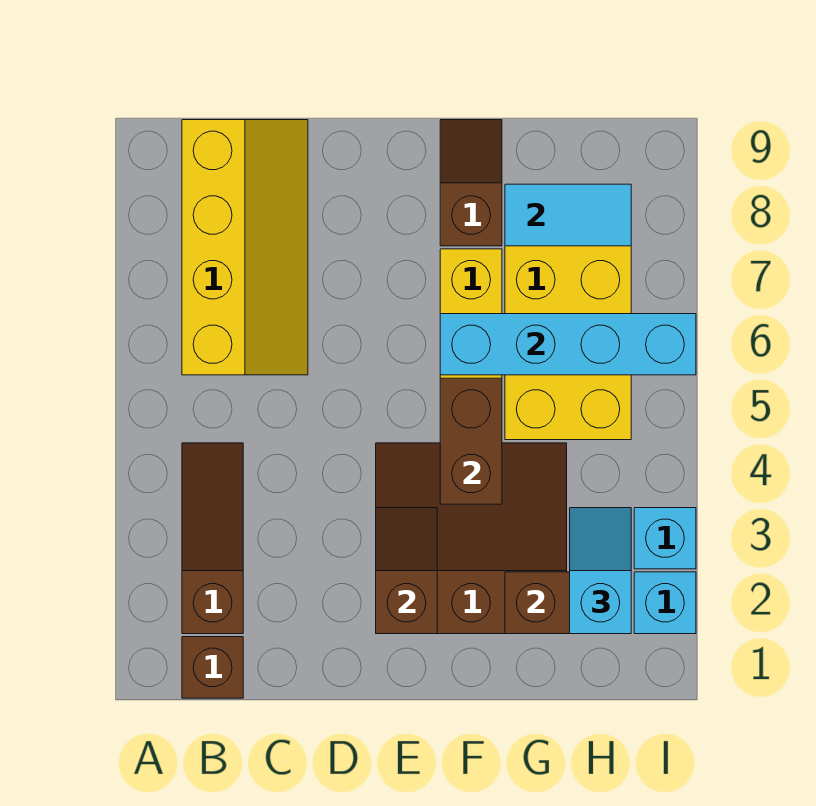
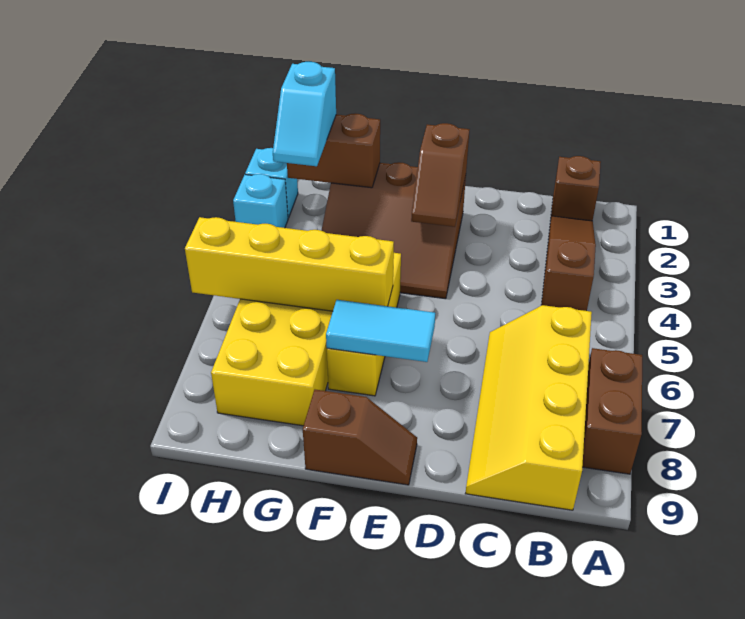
brown slope B2:B4 level 1 top 2 -> brown slope B2:B4 level 1 top 4
brown brick F4:F5 level 2 -> brown brick A7:A8 level 1
cyan brick F6:I6 level 2 -> yellow brick F6:I6 level 2
brown slope F8:F9 level 1 top 8 -> brown slope E9:F9 level 1 top F
cyan tile G8:H8 level 2 -> cyan tile E7:F7 level 2

